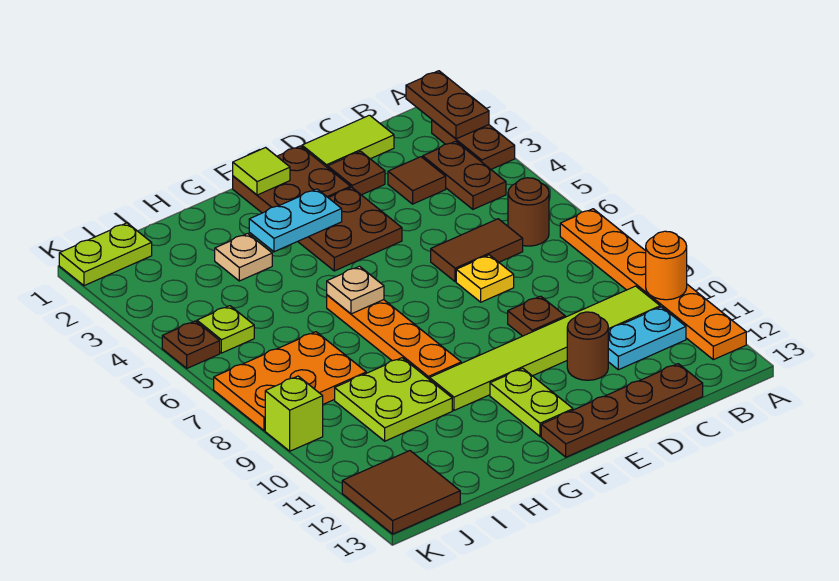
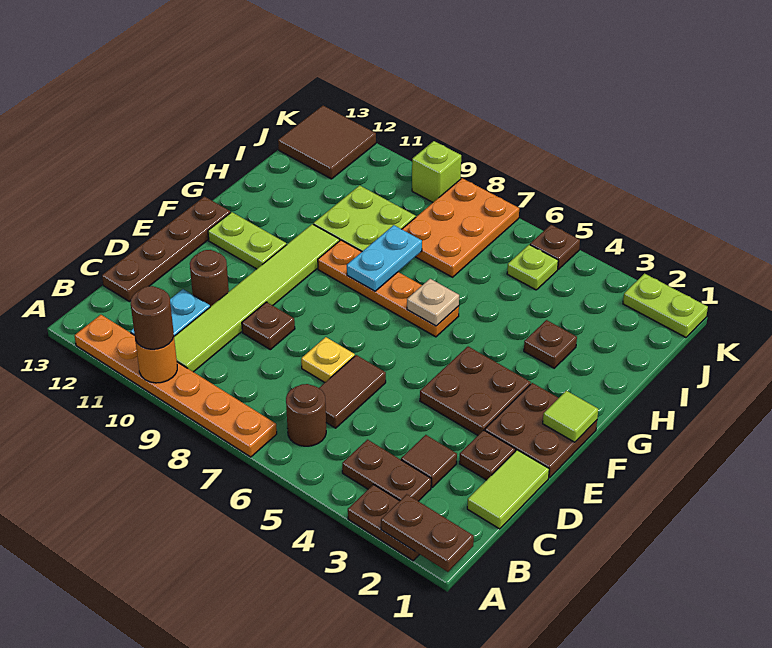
none -> brown round brick A10 level 3
cyan plate F3:G3 level 2 -> cyan plate G8:H8 level 2
tan plate H3 level 1 -> brown plate H3 level 1
lime plate J1:K1 level 1 -> lime plate K1:K2 level 1

